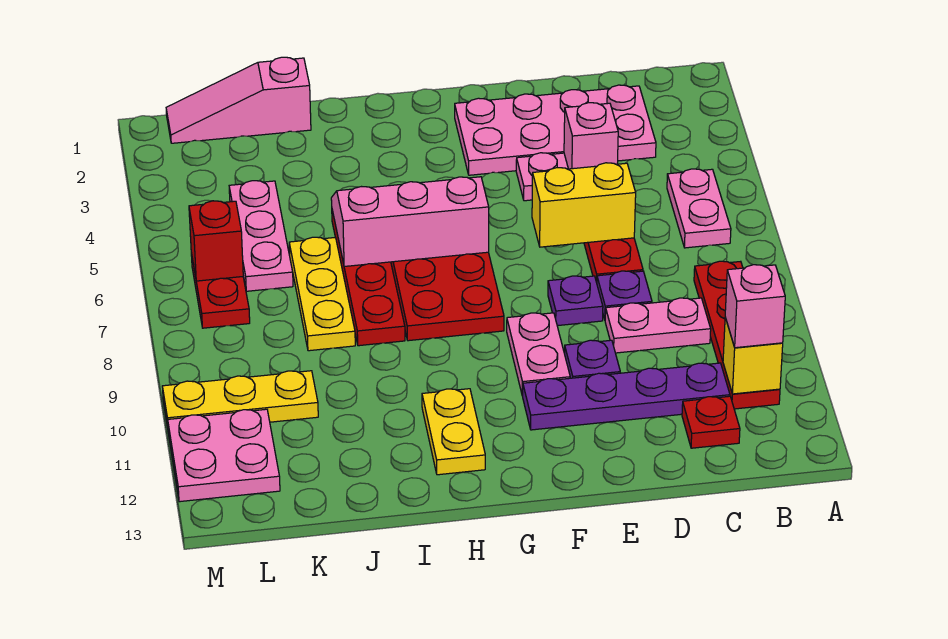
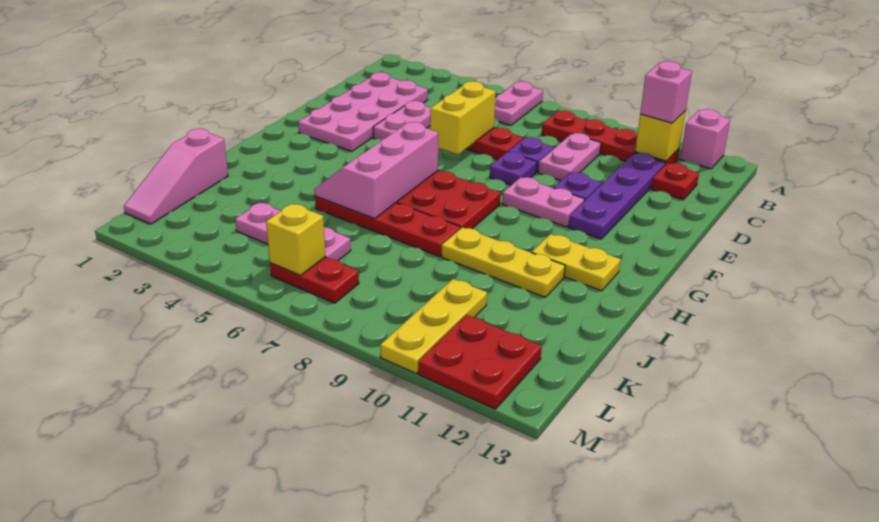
pink plate B5:B6 level 1 -> pink plate A6:B6 level 1
pink brick D4 level 2 -> pink brick A12 level 1
yellow plate J6:J8 level 1 -> yellow plate I9:I11 level 1
red brick L6 level 2 -> yellow brick L6 level 2
pink plate L11:M12 level 1 -> red plate L11:M12 level 1

